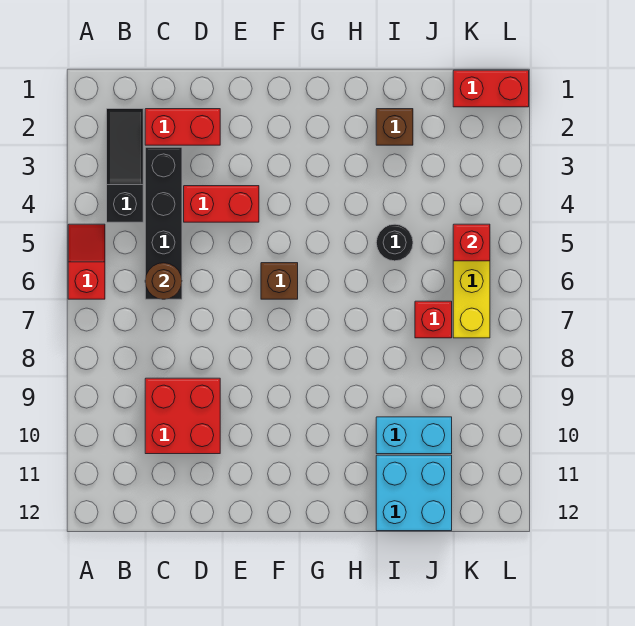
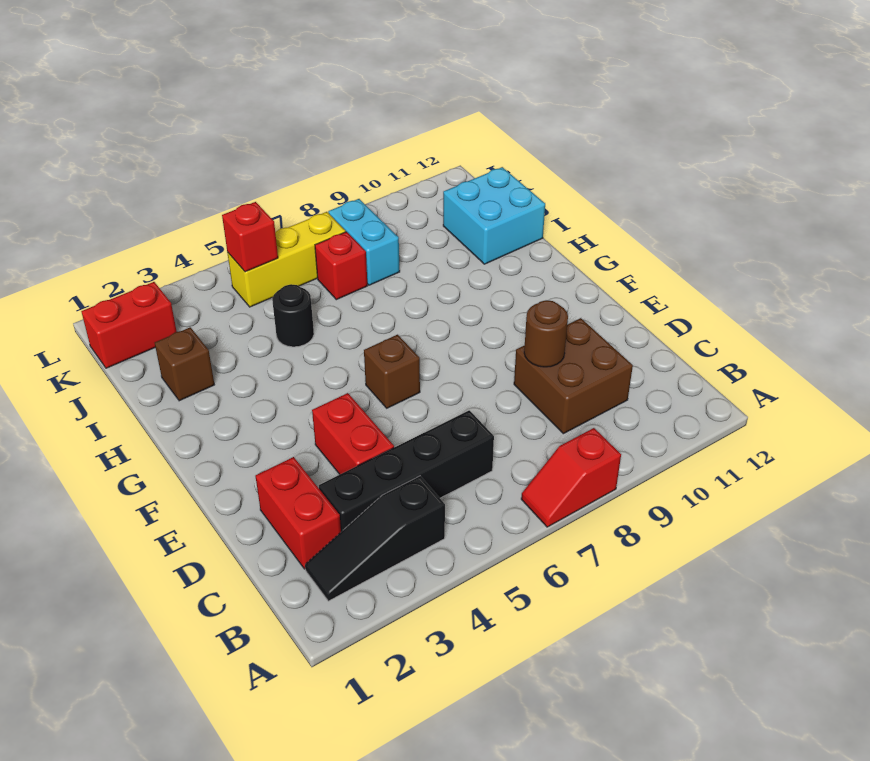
red slope A5:A6 level 1 top 6 -> red slope A7:A8 level 1 top 8
brown round brick C6 level 2 -> brown round brick D9 level 2
red brick C9:D10 level 1 -> brown brick C9:D10 level 1
cyan brick I10:J10 level 1 -> cyan brick J8:K8 level 1
red brick K1:L1 level 1 -> red brick K1:K2 level 1

